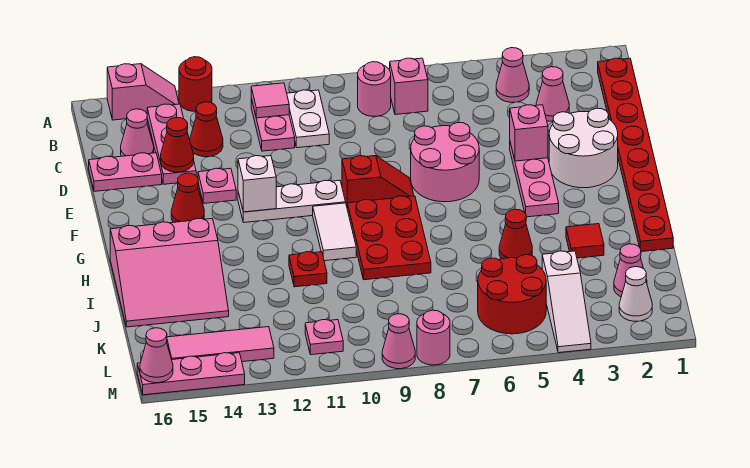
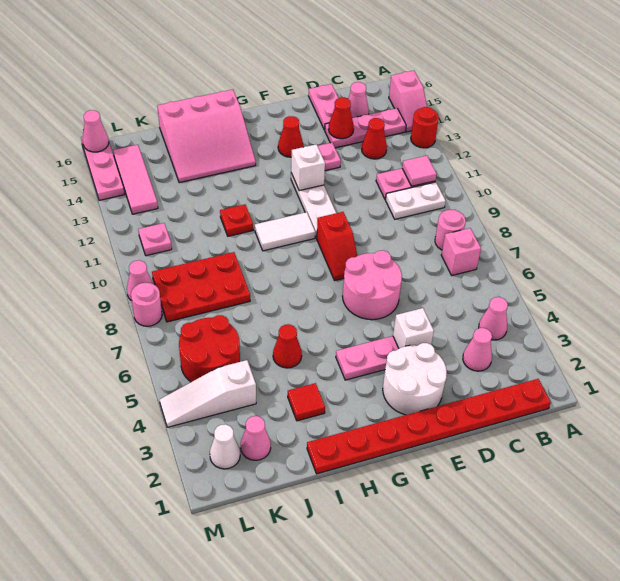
pink brick E4 level 2 -> white brick E4 level 2
red plate G8:I9 level 1 -> red plate J8:L9 level 1
pink slope H14:J16 level 1 top H -> pink slope H14:J16 level 1 top 16

